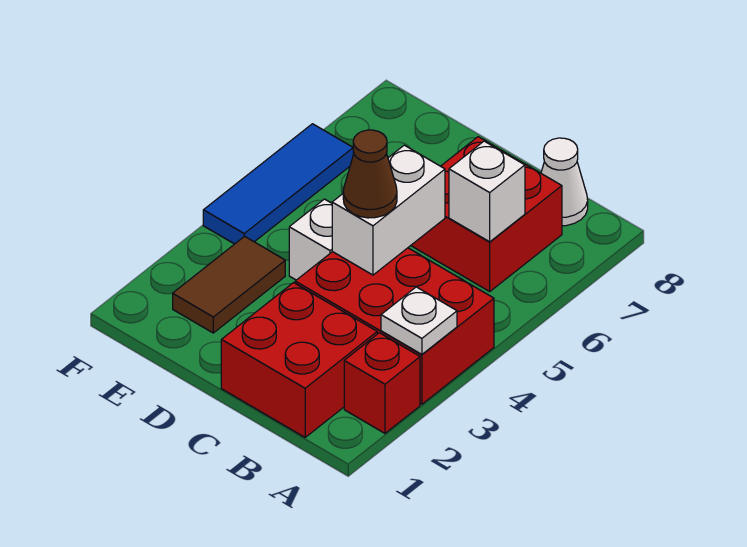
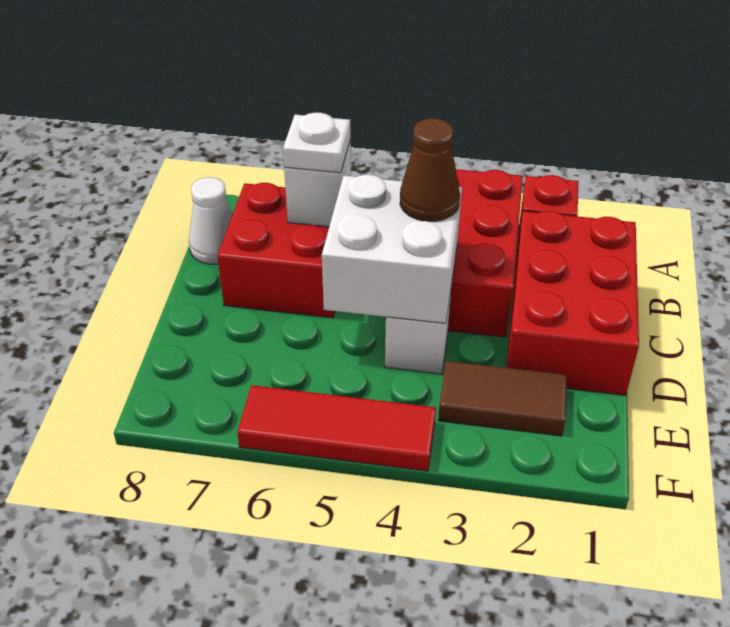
white plate A3 level 2 -> white plate B6 level 3
red brick B1:C2 level 1 -> red brick B1:D2 level 1
white brick C4:C5 level 2 -> white brick C4:D5 level 2
blue tile F4:F6 level 1 -> red tile F4:F6 level 1

